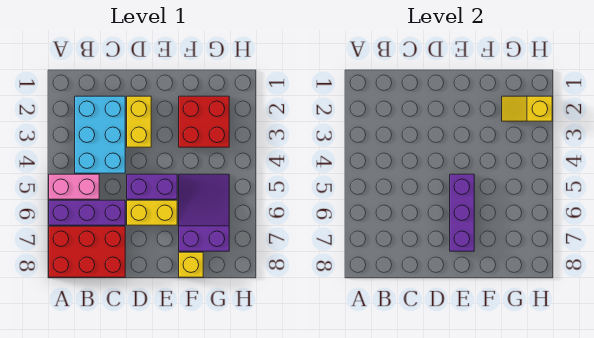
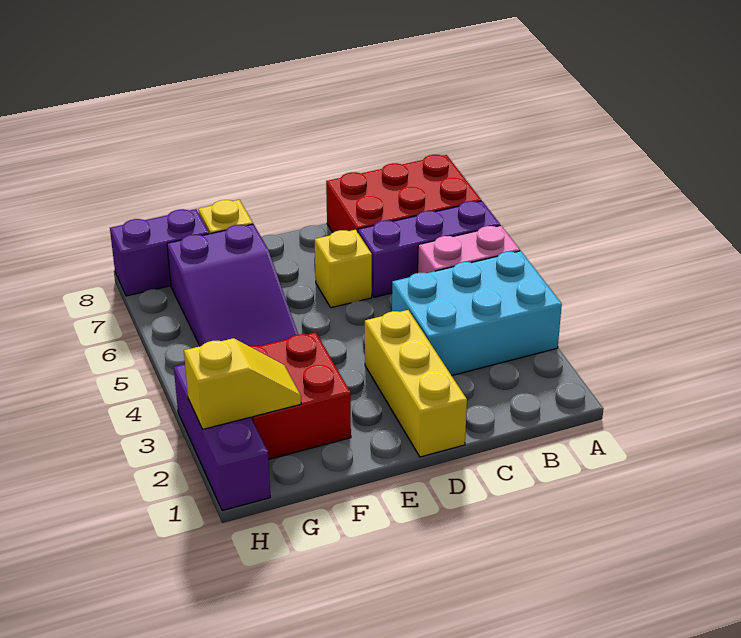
cyan brick B2:C4 level 1 -> cyan brick A3:C4 level 1
yellow brick D2:D3 level 1 -> yellow brick D1:D3 level 1
purple brick D5:E5 level 1 -> purple brick G8:H8 level 1
yellow brick D6:E6 level 1 -> yellow brick D6 level 1
purple brick E5:E7 level 2 -> purple brick H1:H3 level 1

